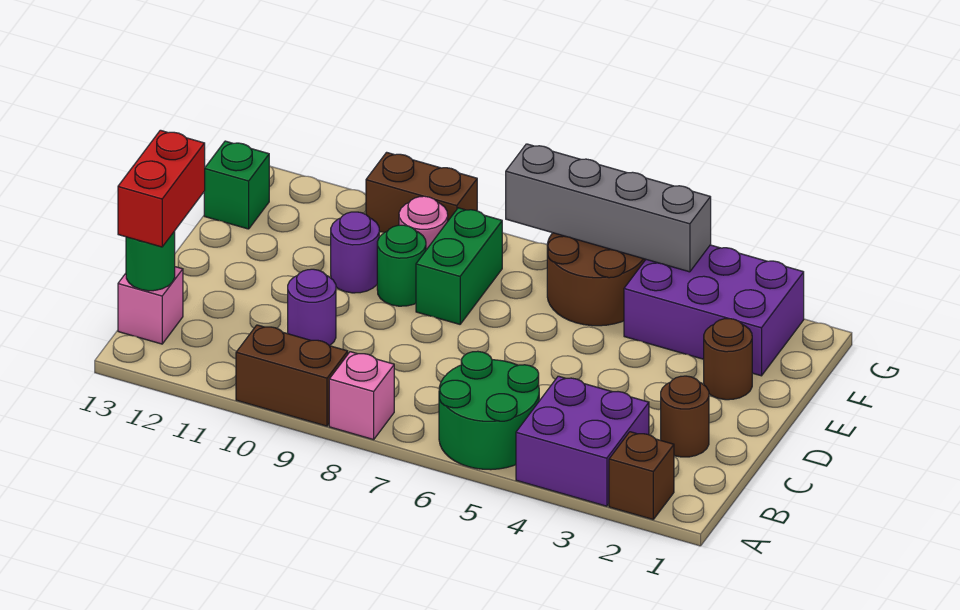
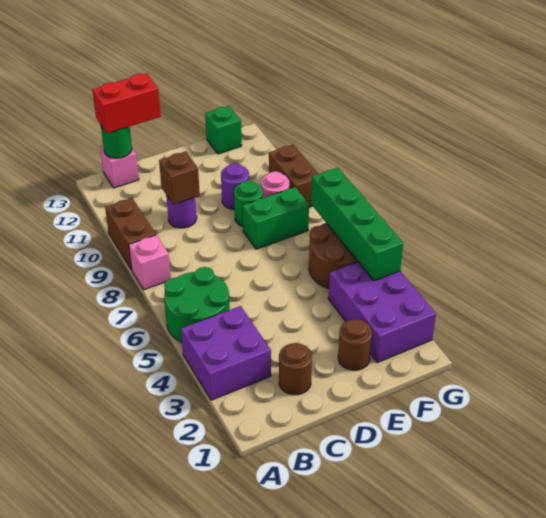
brown brick A2 level 1 -> brown brick C10 level 2
grey brick G4:G7 level 2 -> green brick G4:G7 level 2

